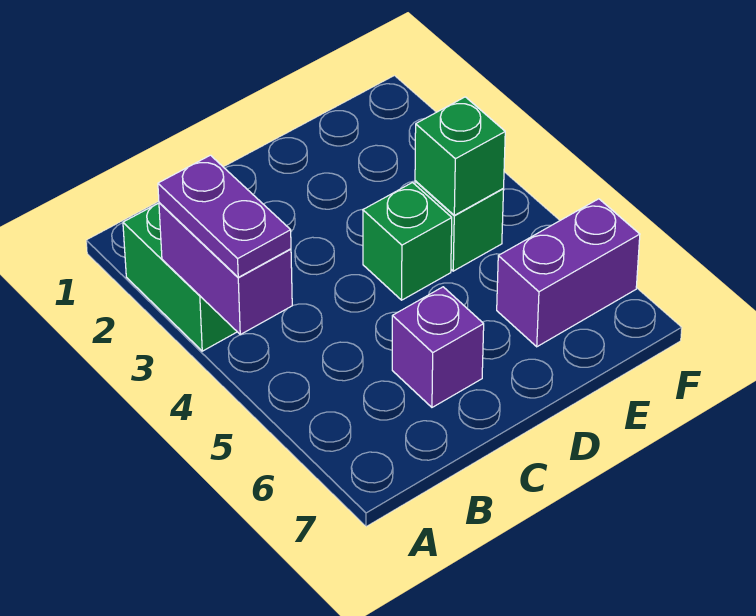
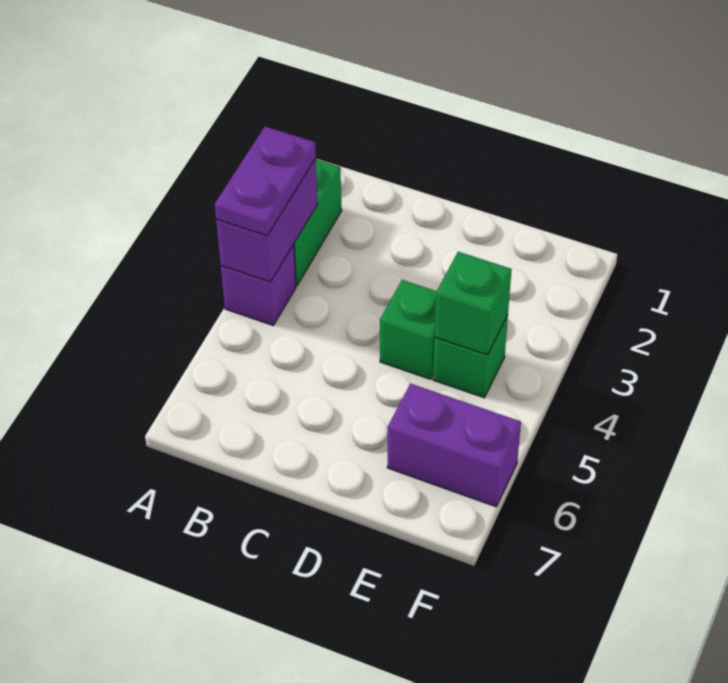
purple brick C6 level 1 -> purple brick A4 level 1

